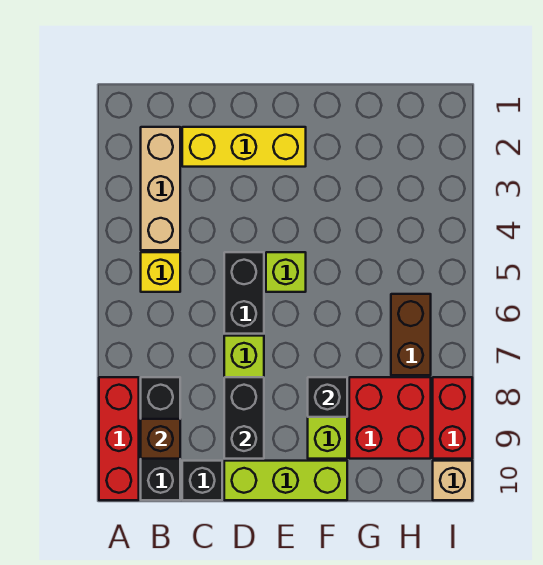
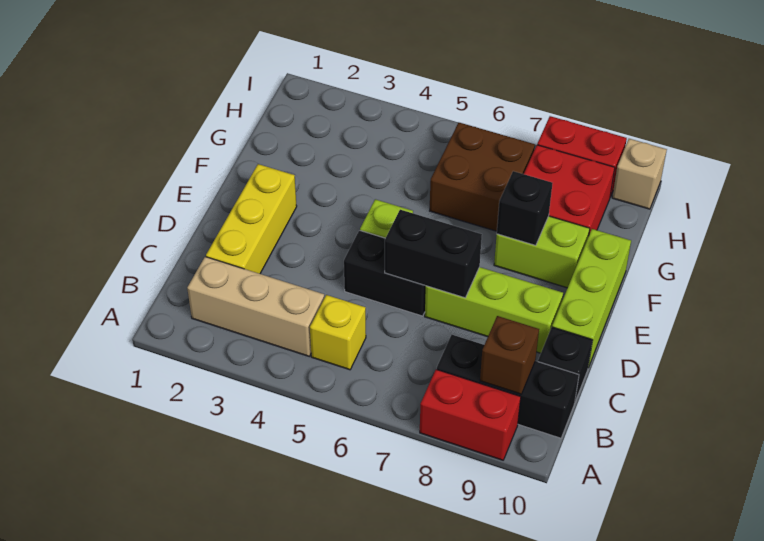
red brick A8:A10 level 1 -> red brick A8:A9 level 1
black brick D8:D9 level 2 -> black brick D6:D7 level 2
brown brick H6:H7 level 1 -> brown brick G6:H7 level 1

